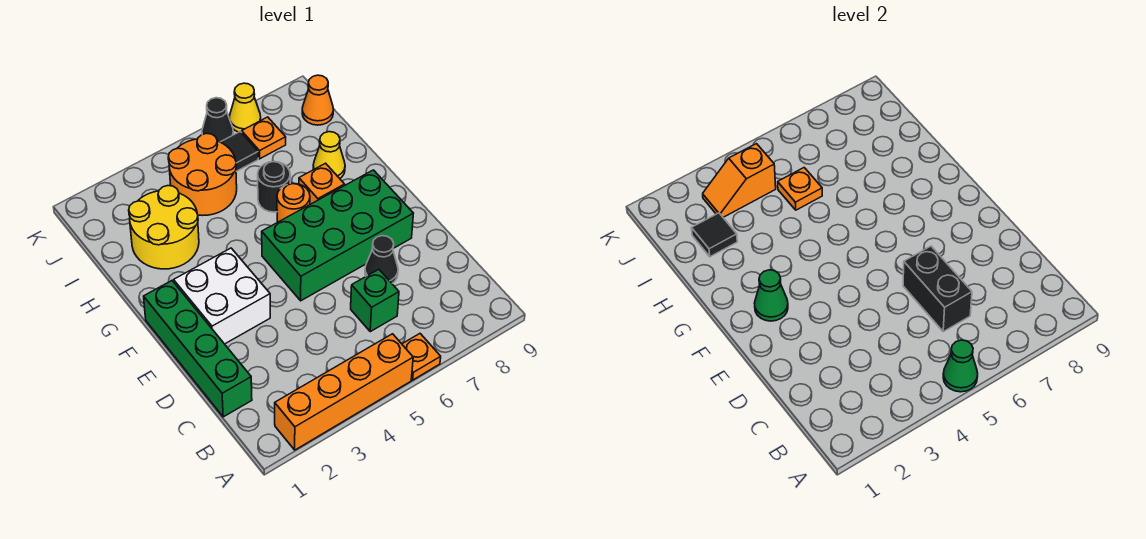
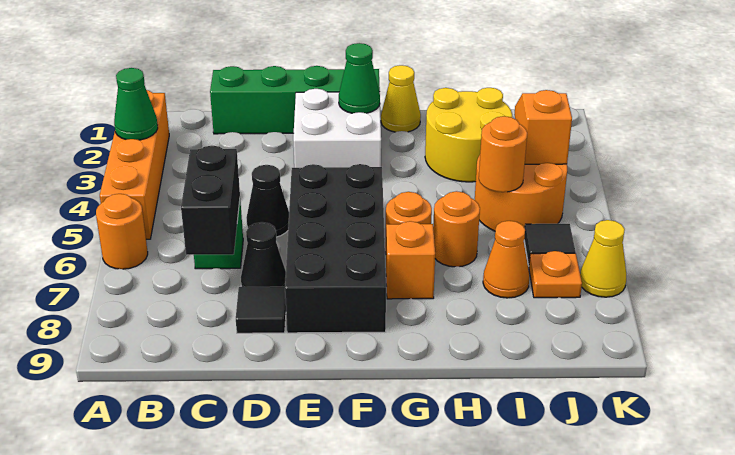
green cone A5 level 2 -> green cone A3 level 2
orange plate A6 level 1 -> orange round brick A6 level 1
black brick C6:D6 level 2 -> black brick C6:C7 level 2
green brick E5:F8 level 1 -> black brick E5:F8 level 1
black round brick H6 level 1 -> orange round brick H6 level 1
yellow cone H8 level 1 -> yellow cone G1 level 1
black tile I2 level 2 -> black tile D8 level 1
orange plate I5 level 2 -> orange round brick I5 level 2
orange cone J9 level 1 -> orange cone I7 level 1
black cone K6 level 1 -> black cone D5 level 1

